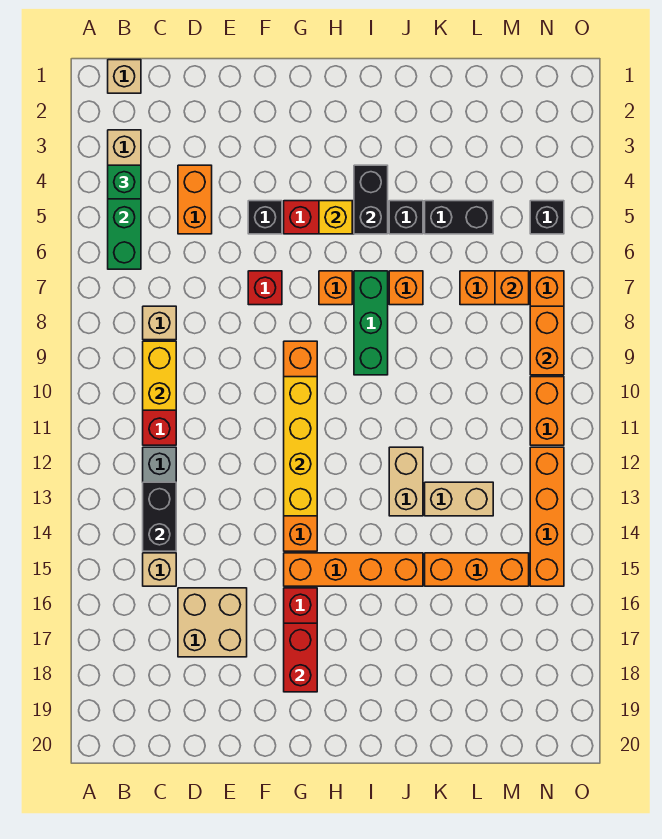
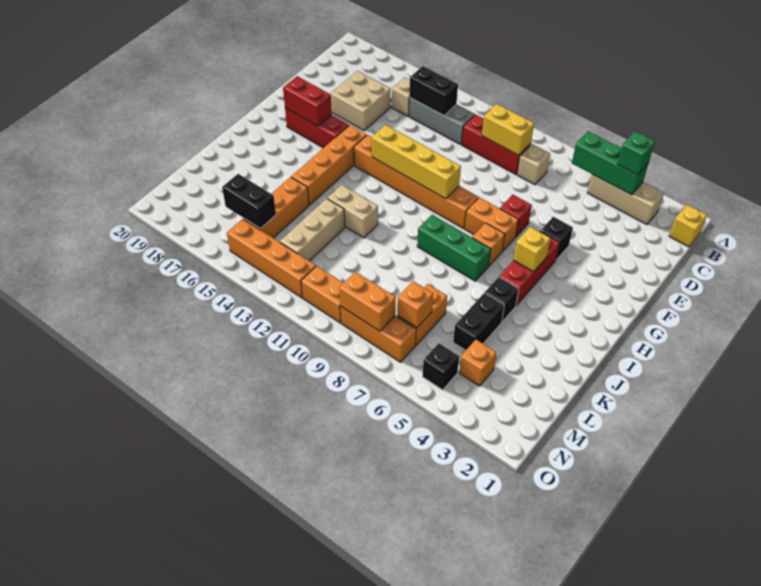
tan brick B1 level 1 -> yellow brick B1 level 1
orange brick D4:D5 level 1 -> orange brick G7:G8 level 1
black brick I4:I5 level 2 -> black brick M15:M16 level 2
orange brick J7 level 1 -> orange brick M4 level 1
tan brick K13:L13 level 1 -> tan brick K13:M13 level 1

